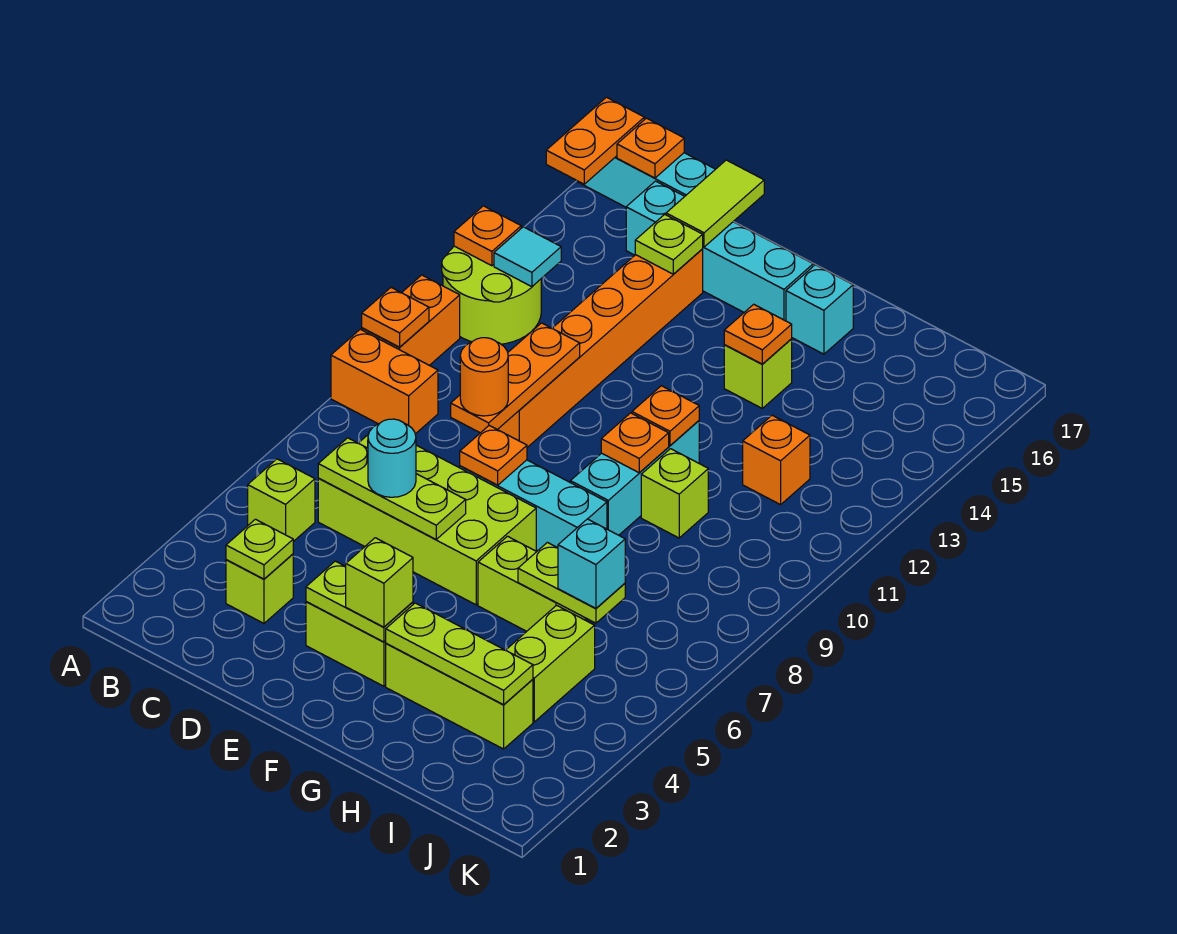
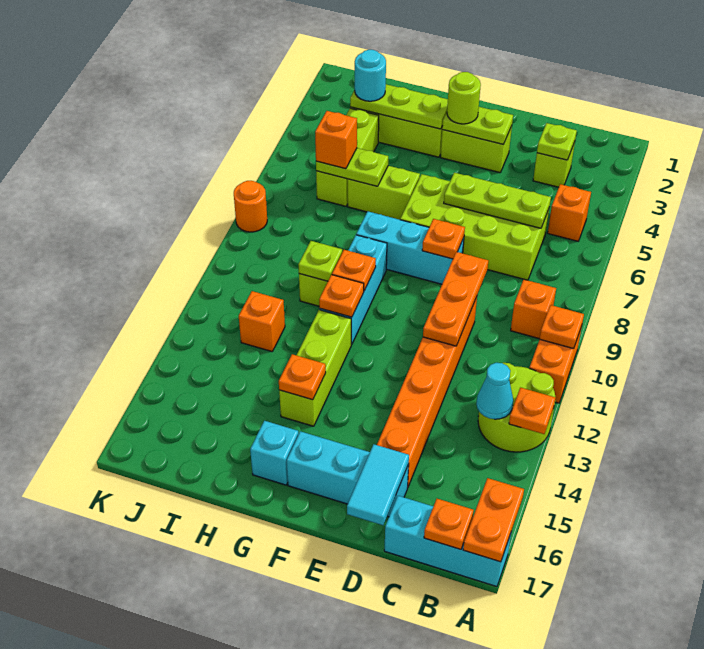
orange brick A9:B9 level 1 -> orange brick B9 level 1
lime brick B5 level 1 -> orange brick B5 level 1
cyan tile B13 level 2 -> cyan cone B13 level 2
cyan brick C16:F16 level 1 -> cyan brick D16:F16 level 1
cyan round brick D6 level 3 -> cyan round brick I3 level 3
orange round brick D9 level 3 -> orange round brick K8 level 1
lime plate D15 level 2 -> lime plate H10 level 2
lime tile D16:D17 level 2 -> cyan tile D16:D17 level 2
lime brick F3 level 3 -> lime round brick F3 level 3
lime brick G14 level 1 -> lime brick G12:G14 level 1
lime brick I4:I5 level 1 -> lime brick I4:I6 level 1
cyan brick I6 level 3 -> orange brick I6 level 3

